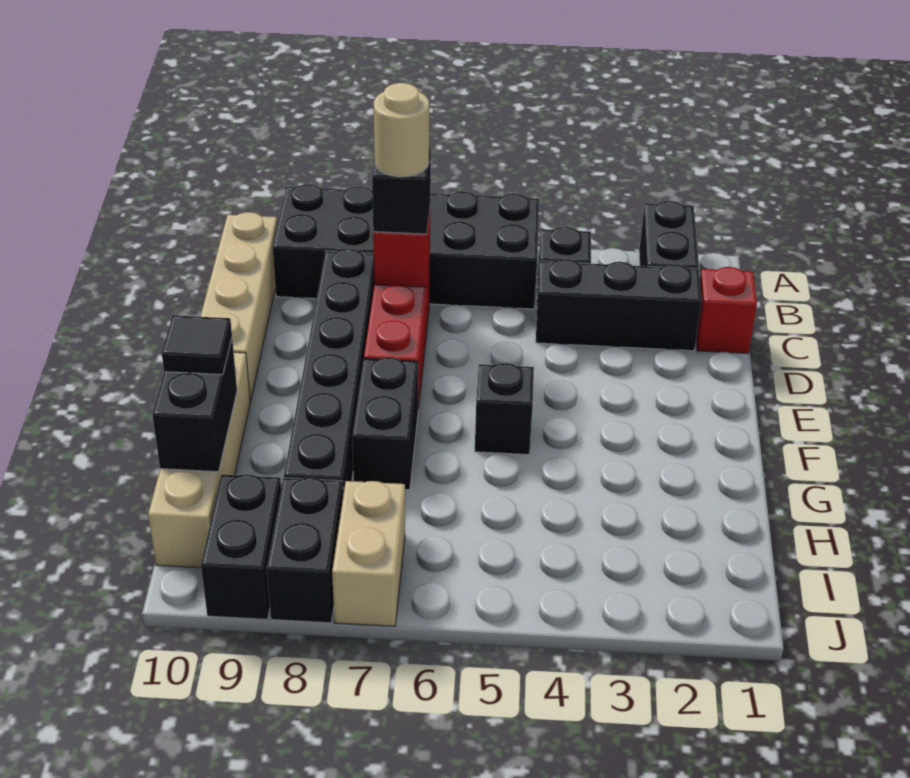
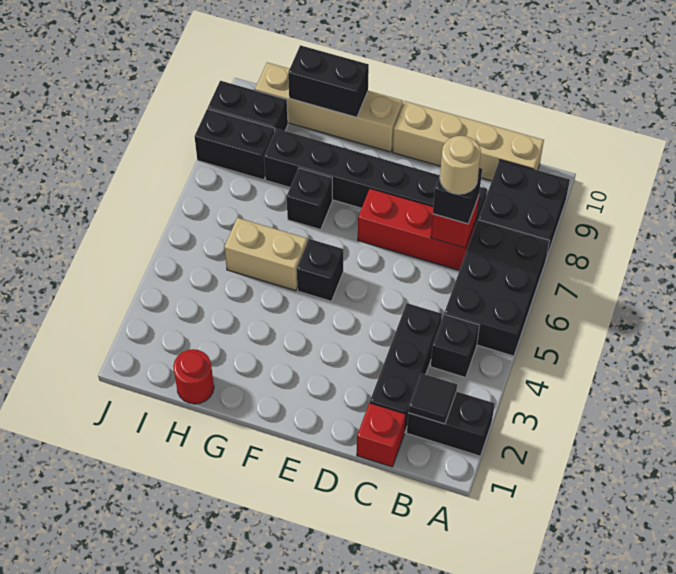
black brick F7:G7 level 1 -> black brick G7 level 1
black tile G10 level 3 -> black tile B2 level 2
none -> red round brick H1 level 1
tan brick I7:J7 level 1 -> tan brick G5:H5 level 1

